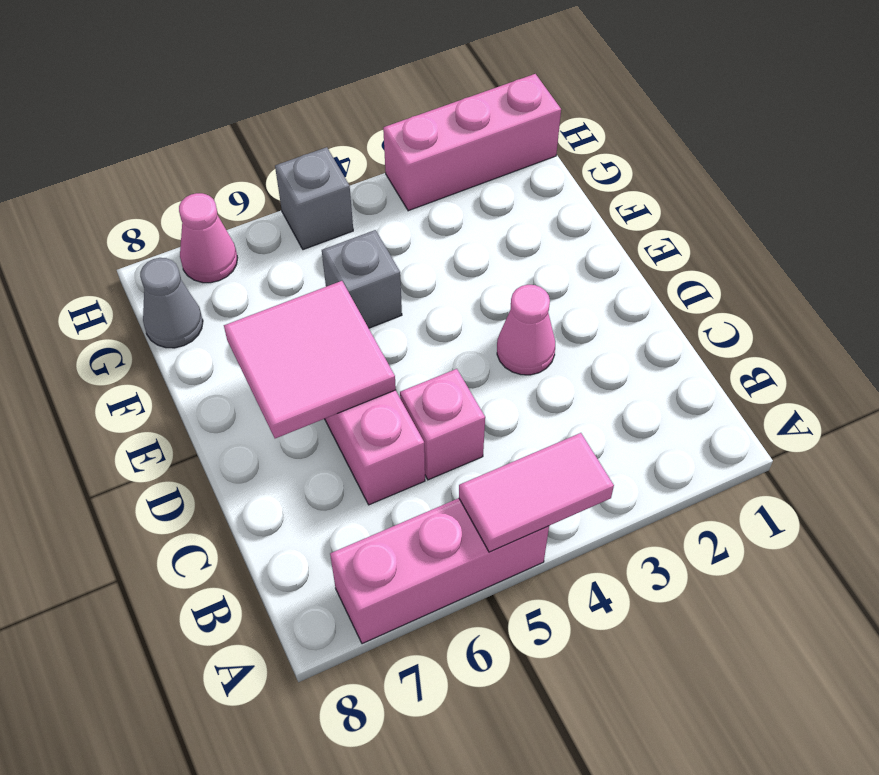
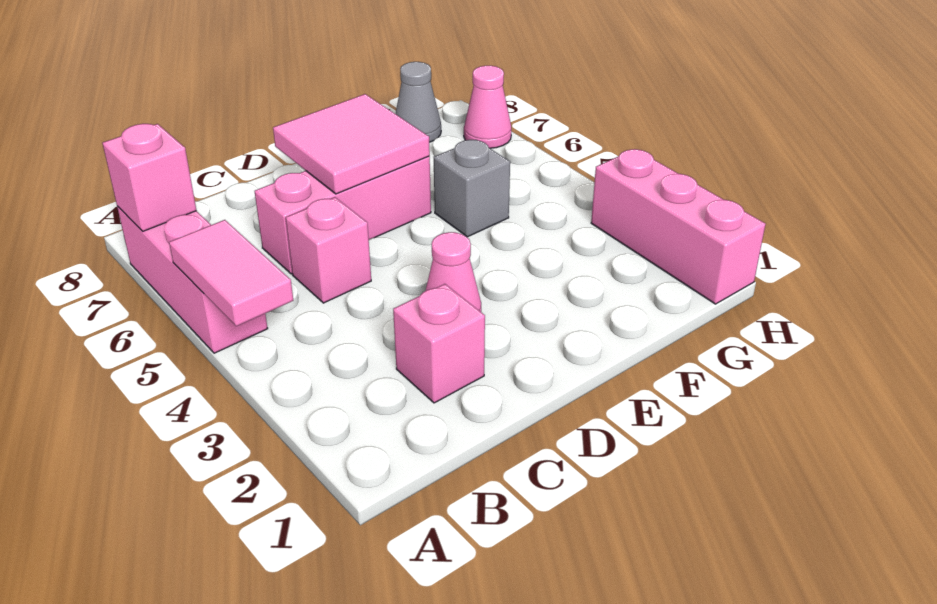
none -> pink brick A7 level 2
none -> pink brick C2 level 1
grey brick H5 level 1 -> none

